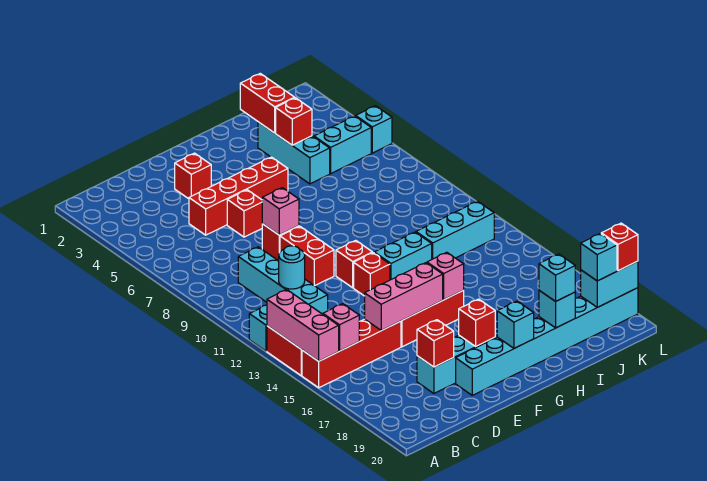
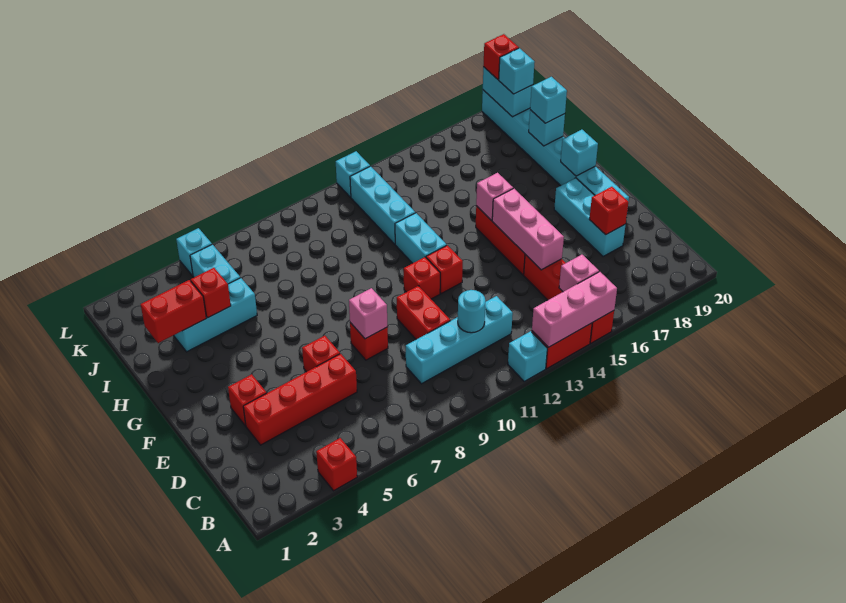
red brick D5:G5 level 1 -> red brick D3:D6 level 1
red brick E9:E10 level 1 -> red brick D10:E10 level 1
red brick F18 level 2 -> red brick A4 level 1
none -> cyan brick L12 level 1

